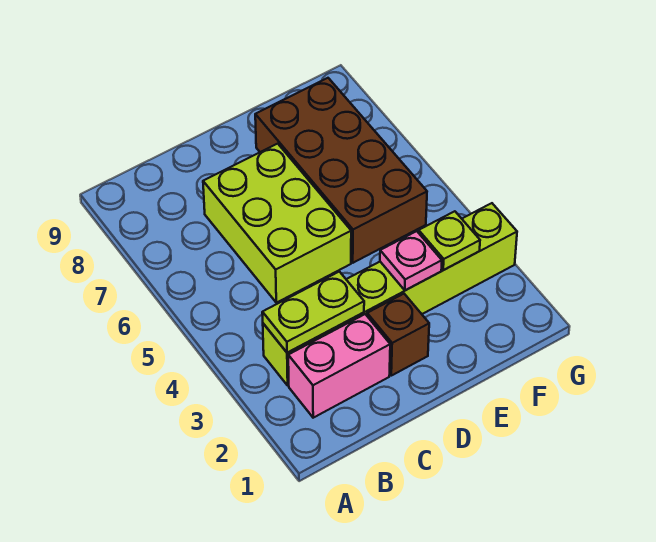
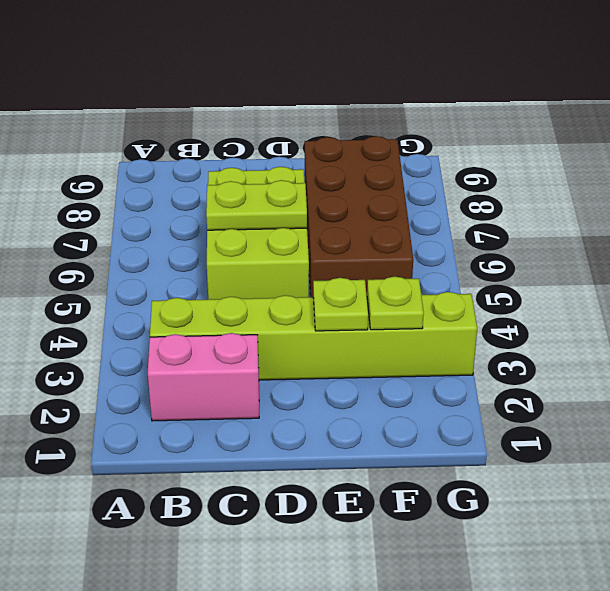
lime plate B3:C3 level 2 -> lime plate C6:D6 level 2
brown brick D2 level 1 -> none
pink plate E3 level 2 -> lime plate E3 level 2

